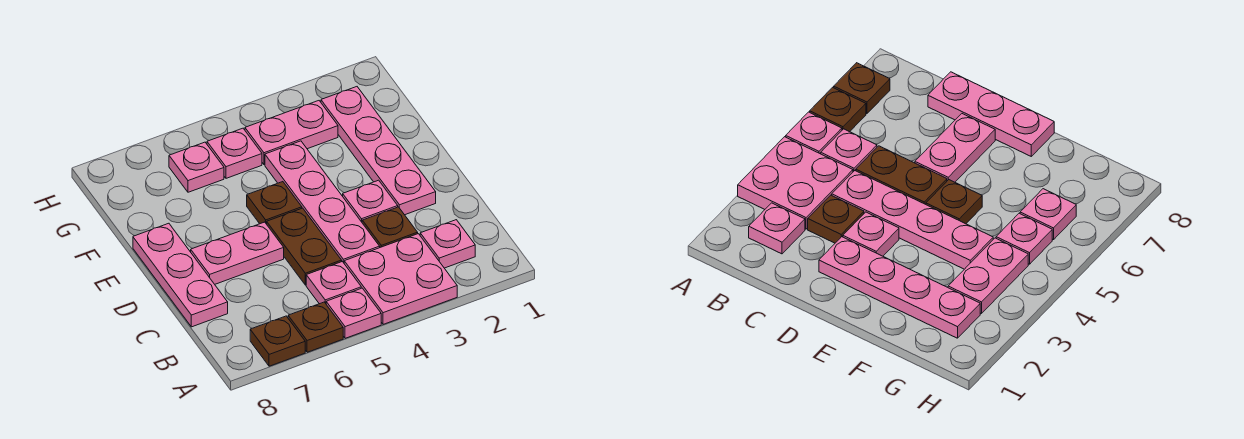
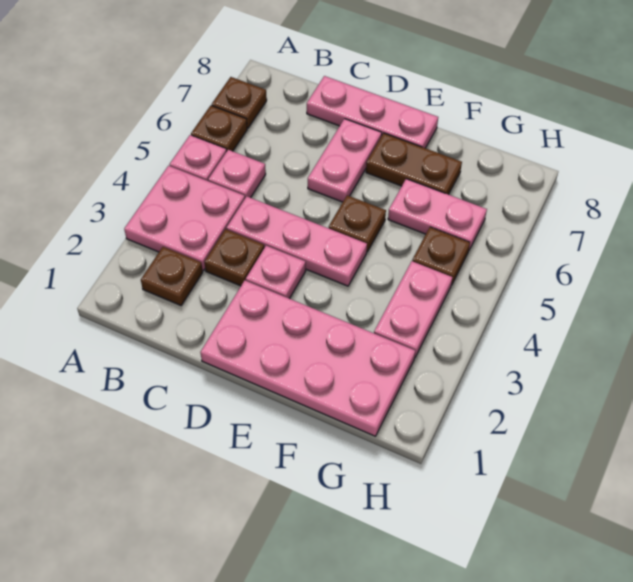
pink plate B2 level 1 -> brown plate B2 level 1
pink plate C4:F4 level 1 -> pink plate C4:E4 level 1
brown plate C5:D5 level 1 -> brown plate E7:F7 level 1
pink plate D2:G2 level 1 -> pink plate D1:G2 level 1
pink plate G5 level 1 -> brown plate G5 level 1
pink plate G6 level 1 -> pink plate F6:G6 level 1

